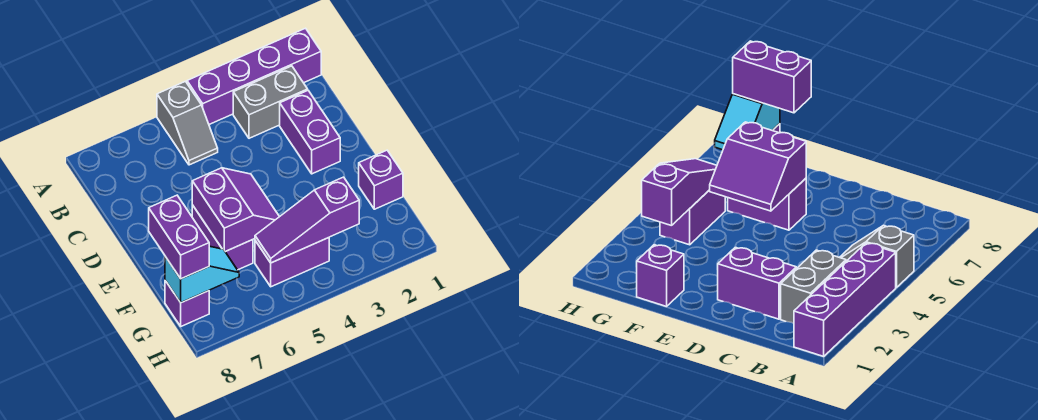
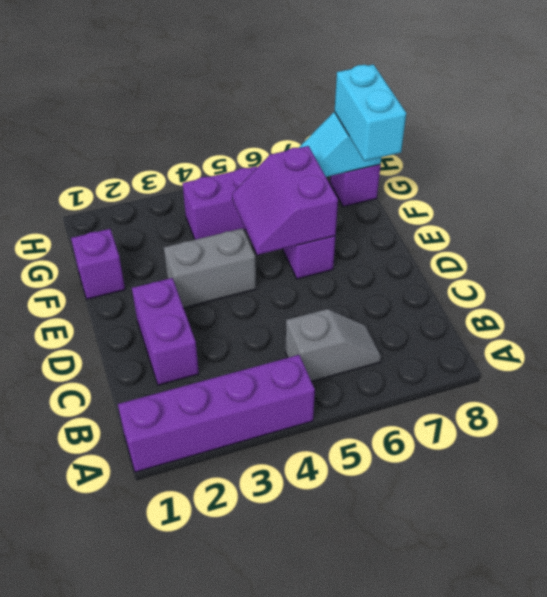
grey slope A5:B5 level 1 top A -> grey slope B5:B6 level 1 top 5
grey brick B2:B3 level 1 -> grey brick E3:E4 level 1
purple brick F8:G8 level 3 -> cyan brick F8:G8 level 3
purple slope G3:G5 level 2 top 3 -> none

